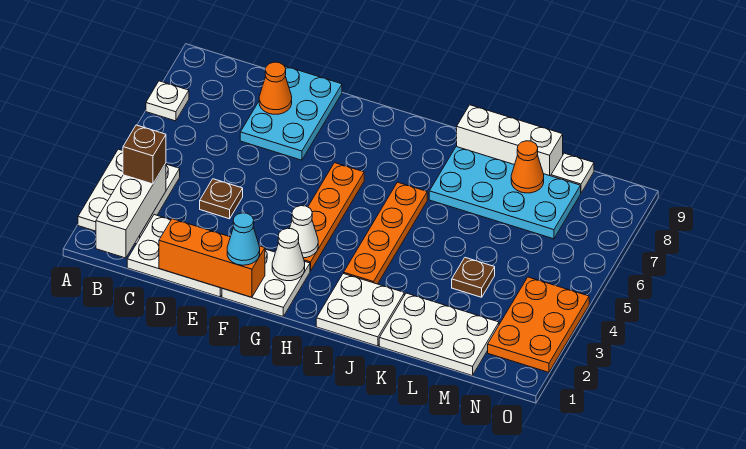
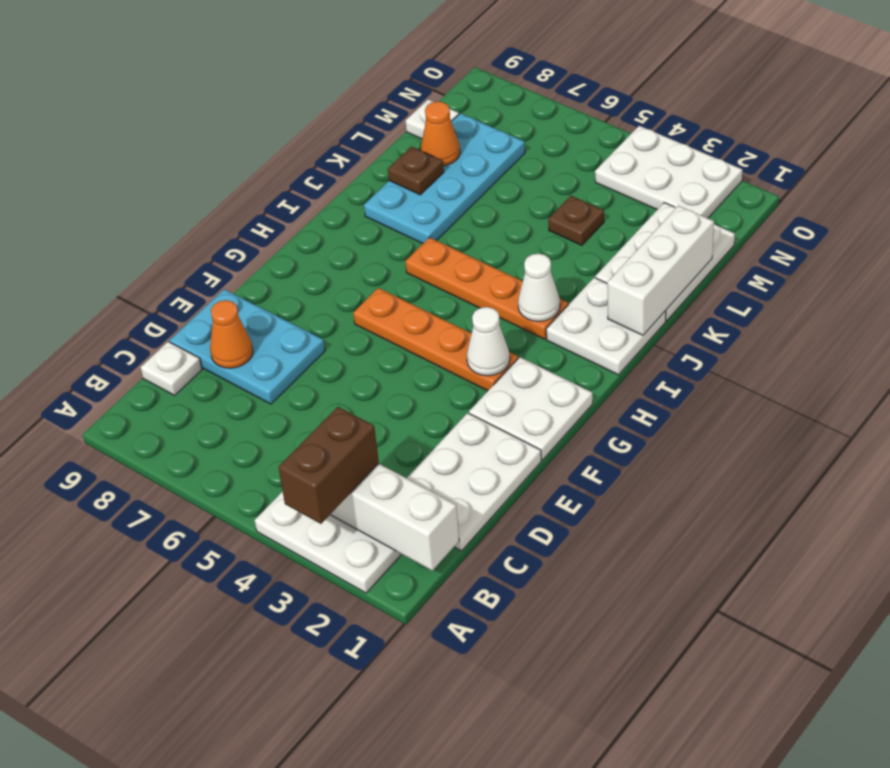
white plate A7 level 1 -> white plate C9 level 1
brown brick B3 level 3 -> brown brick A3:B3 level 3
orange brick D1:F1 level 2 -> none
brown plate D4 level 1 -> brown plate K8 level 2
cyan cone F1 level 3 -> none
white cone G2 level 2 -> white cone I3 level 2
white brick J9:L9 level 1 -> white brick J1:L1 level 2
orange plate N2:O4 level 1 -> white plate N2:O4 level 1

